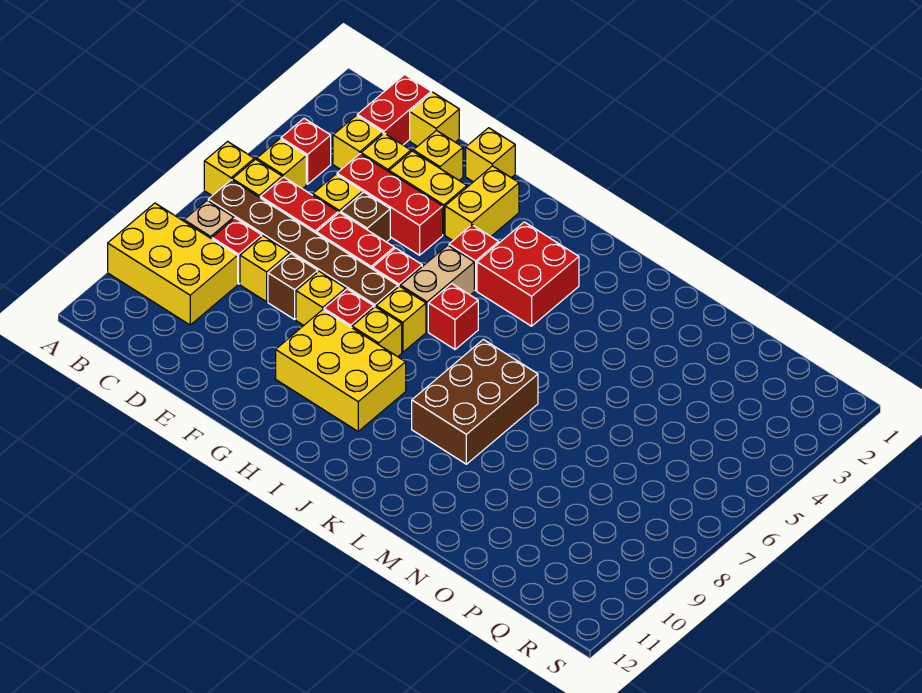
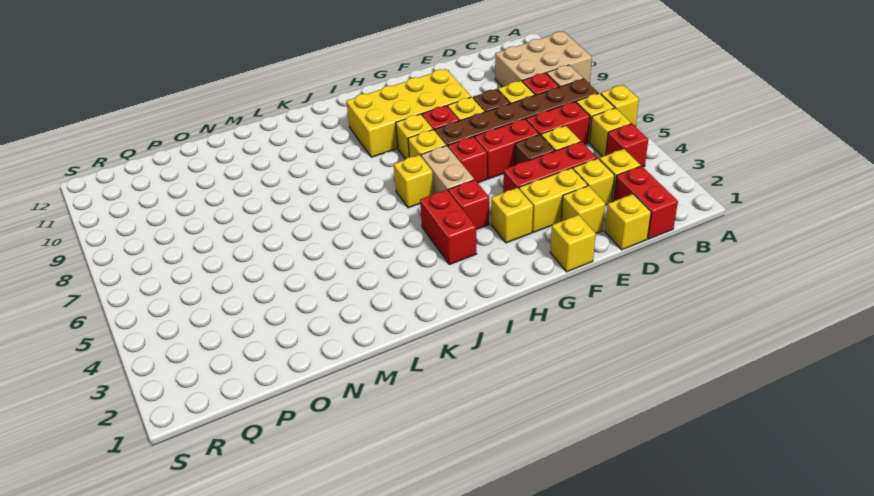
yellow brick A9:C10 level 1 -> tan brick A9:C10 level 1
yellow brick G2:G3 level 1 -> yellow brick G3 level 1
yellow brick G9:I10 level 1 -> yellow brick F9:I10 level 1
red brick I3:J4 level 1 -> red brick I3:I4 level 1
red brick I6 level 1 -> yellow brick I6 level 1
brown brick K7:L9 level 1 -> none

